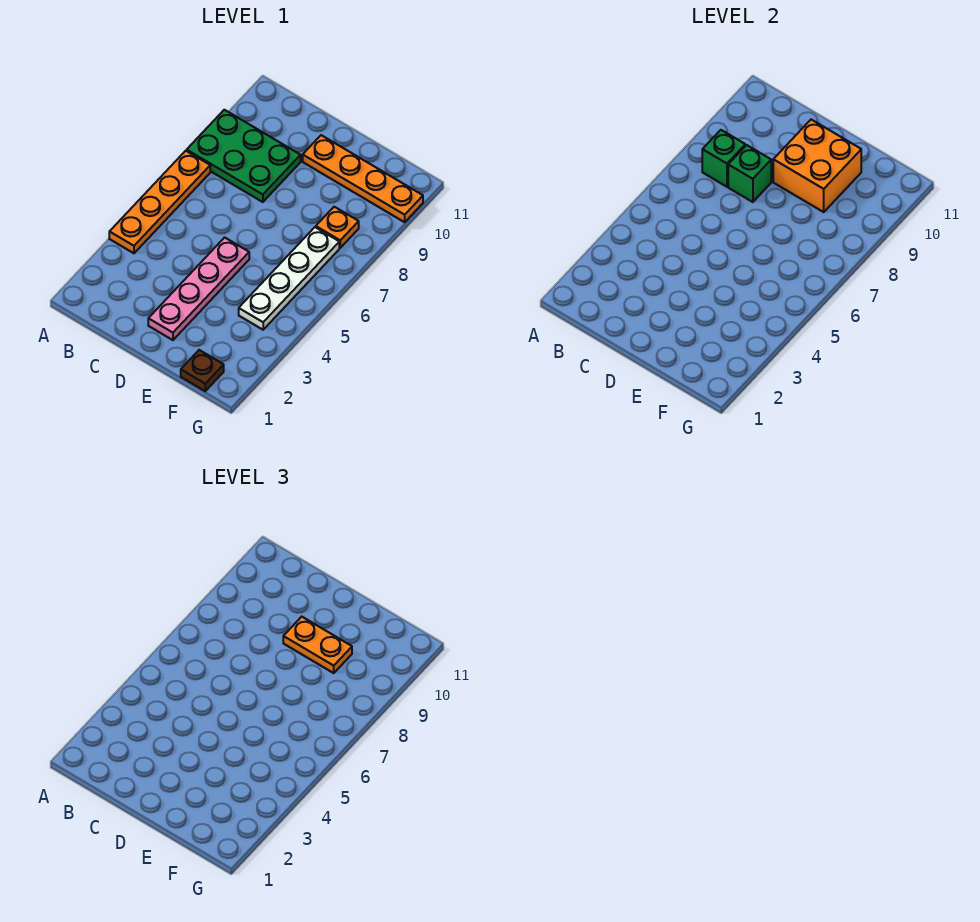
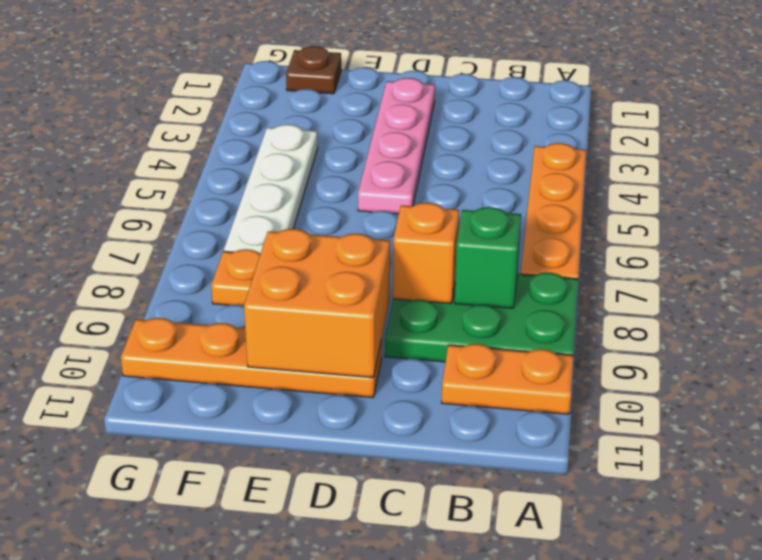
green brick C8 level 2 -> orange brick C8 level 2
orange plate D9:E9 level 3 -> orange plate A10:B10 level 1

